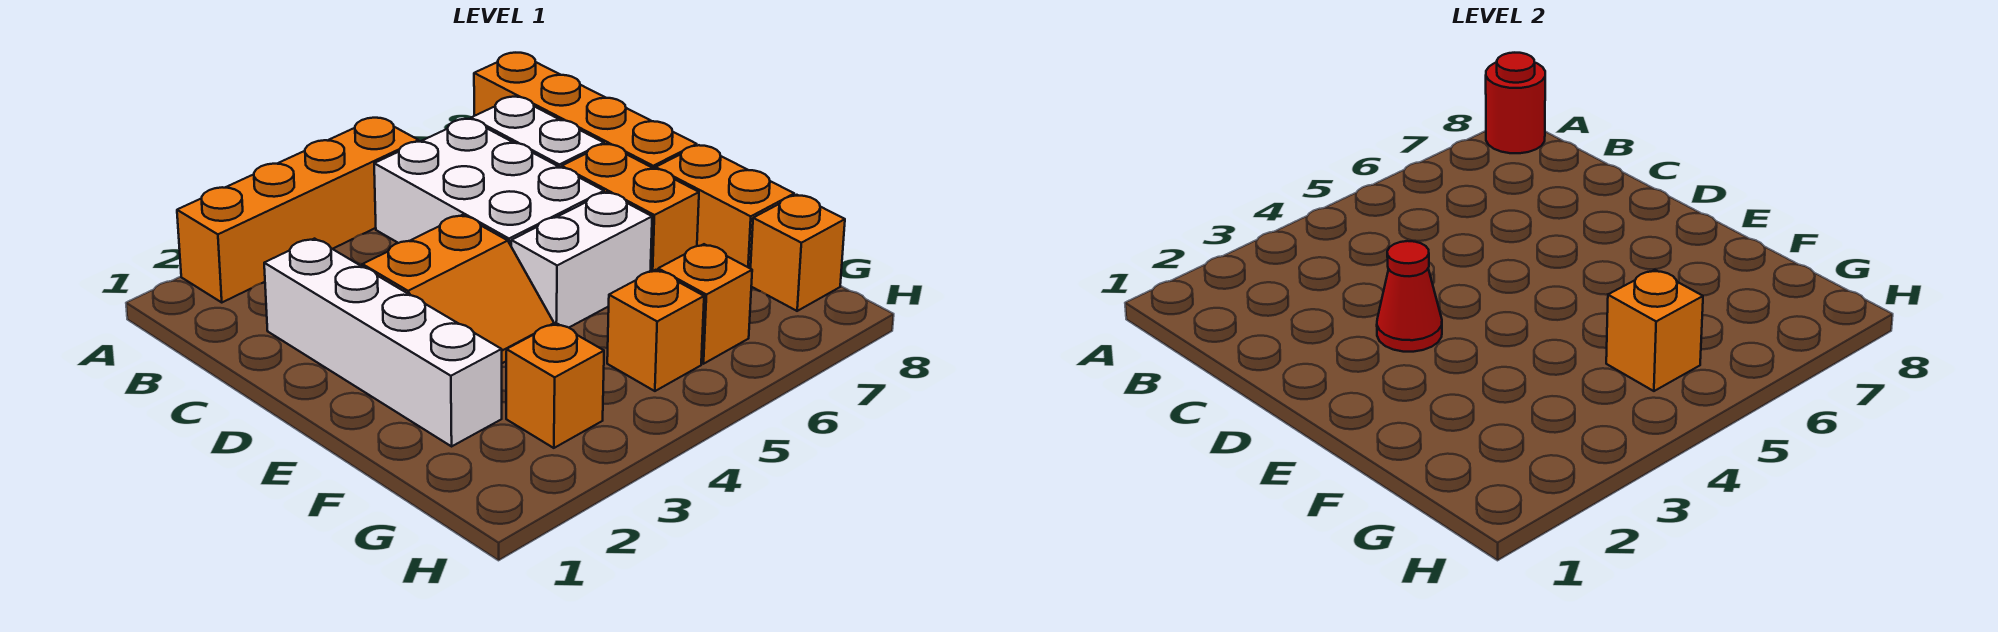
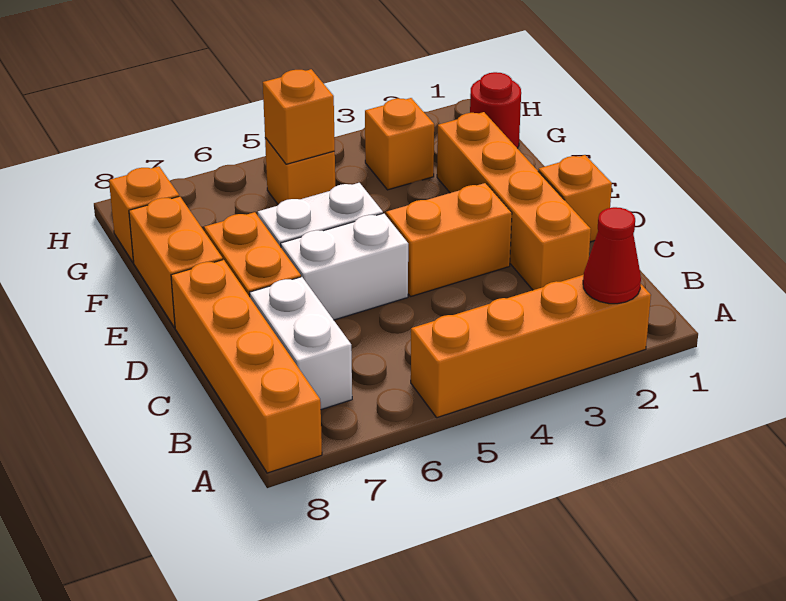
red round brick A8 level 2 -> red round brick G1 level 1
white brick B5:D6 level 1 -> white brick D5:D6 level 1
white brick C2:F2 level 1 -> orange brick C2:F2 level 1
red cone D3 level 2 -> red cone A2 level 2
orange brick G6 level 1 -> orange brick D1 level 1

